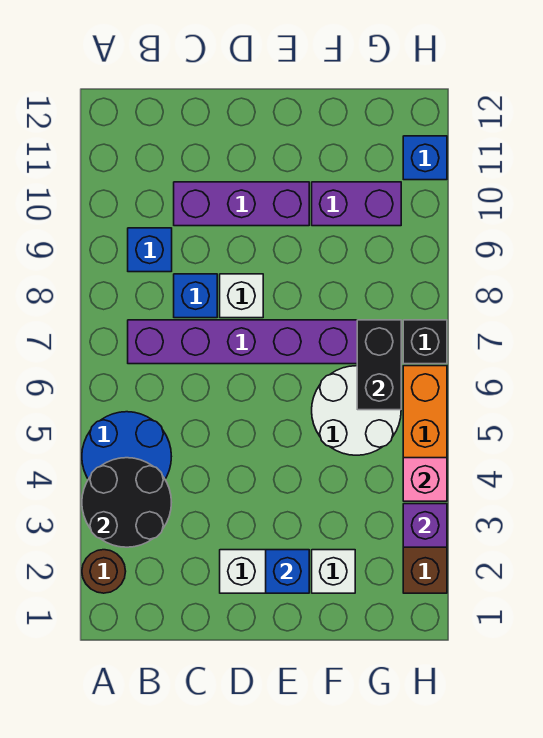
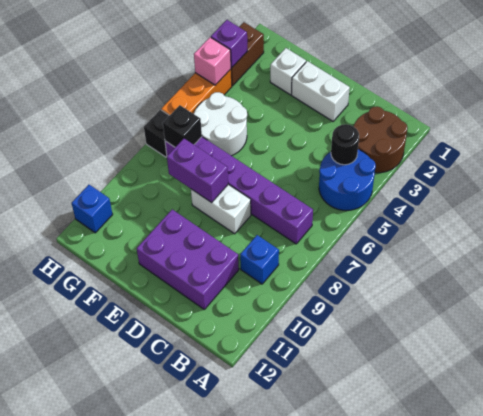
brown round brick A2 level 1 -> brown round brick A2:B3 level 1
black round brick A3:B4 level 2 -> black round brick B4 level 2
blue brick C8 level 1 -> none
purple brick C10:E10 level 1 -> purple brick C10:E11 level 1
white brick D8 level 1 -> white brick D8:E8 level 1
blue brick E2 level 2 -> none
purple brick F10:G10 level 1 -> purple brick E8:F8 level 2
black brick G6:G7 level 2 -> black brick G7 level 2

